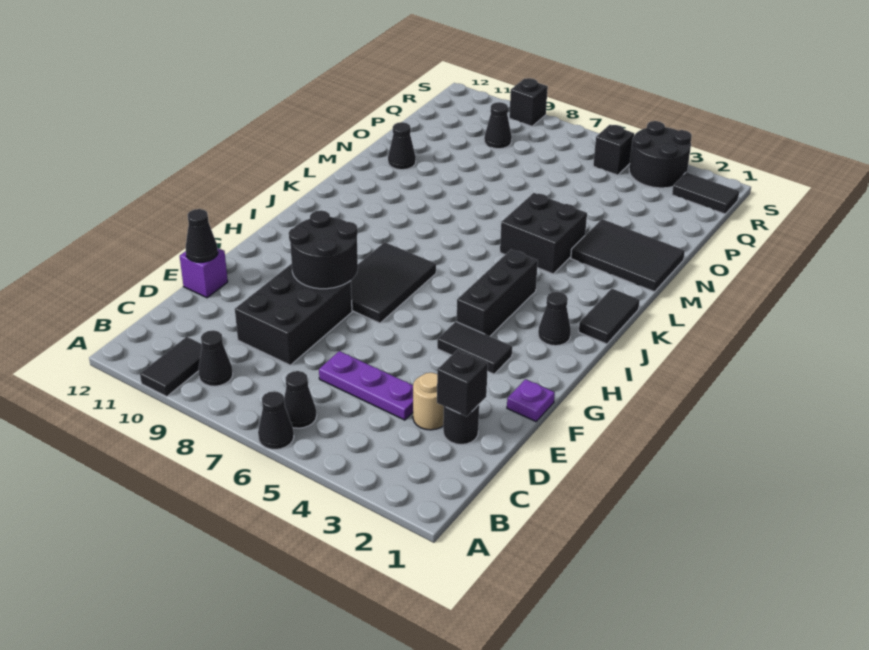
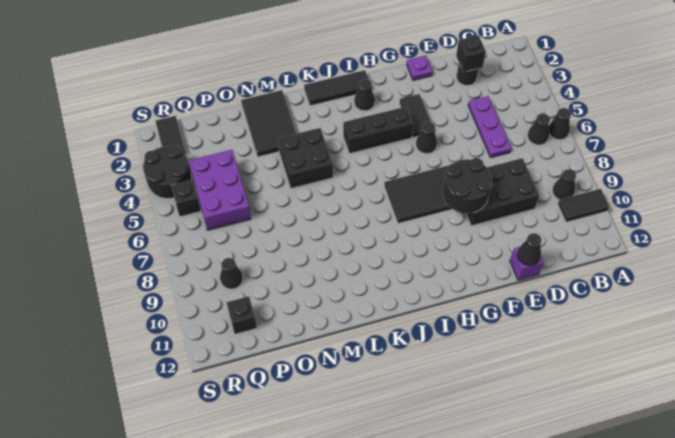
tan round brick D3 level 1 -> none
black tile J1:K1 level 1 -> black tile I1:K1 level 1
black cone N11 level 1 -> black cone G5 level 1
none -> purple brick P4:Q6 level 1
black brick S9 level 1 -> black brick Q11 level 1

